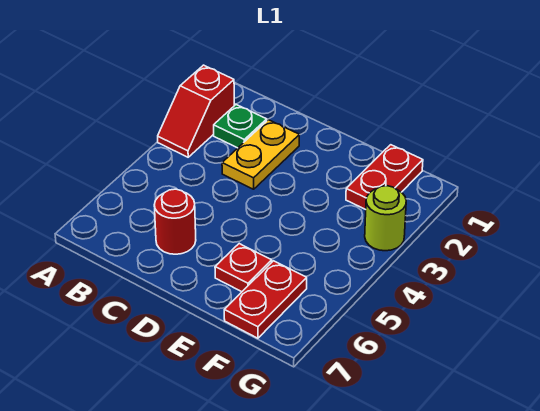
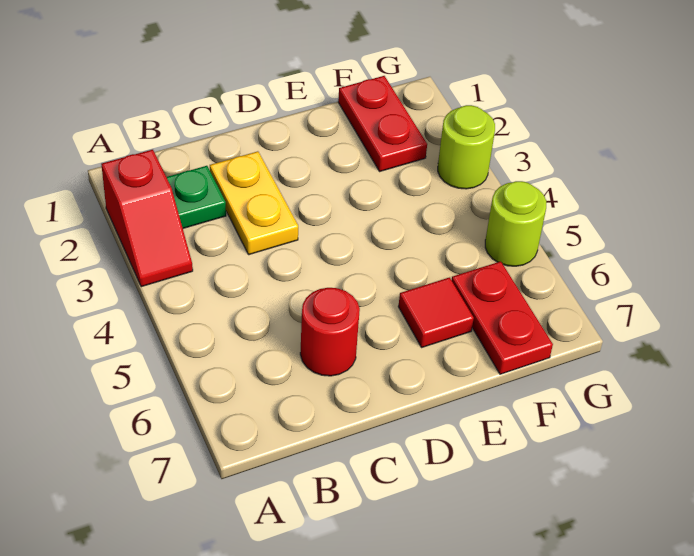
red plate E6 level 1 -> red tile E6 level 1
none -> lime round brick G5 level 1

